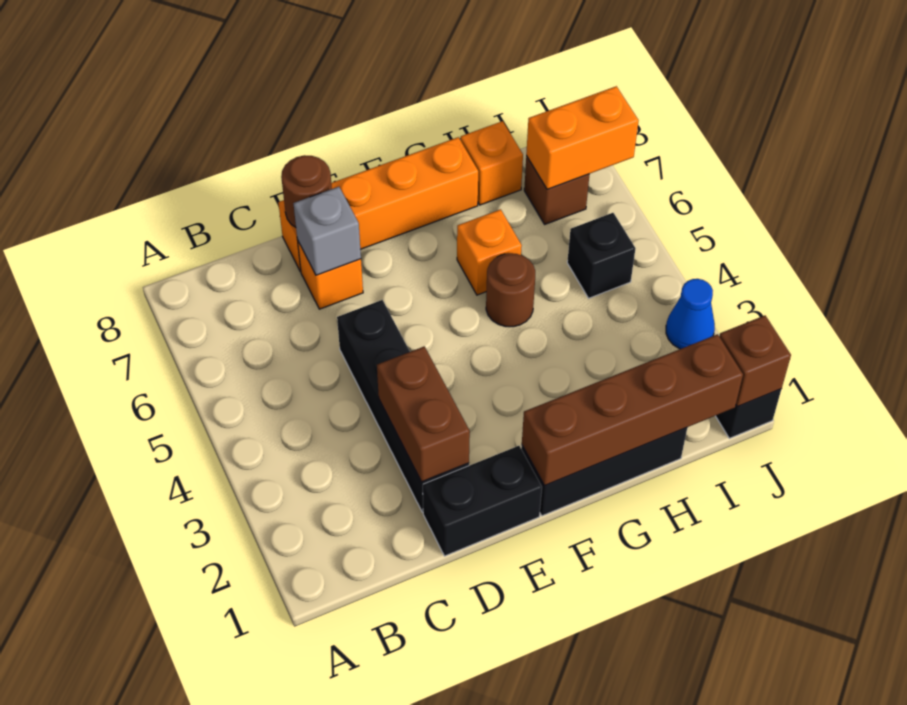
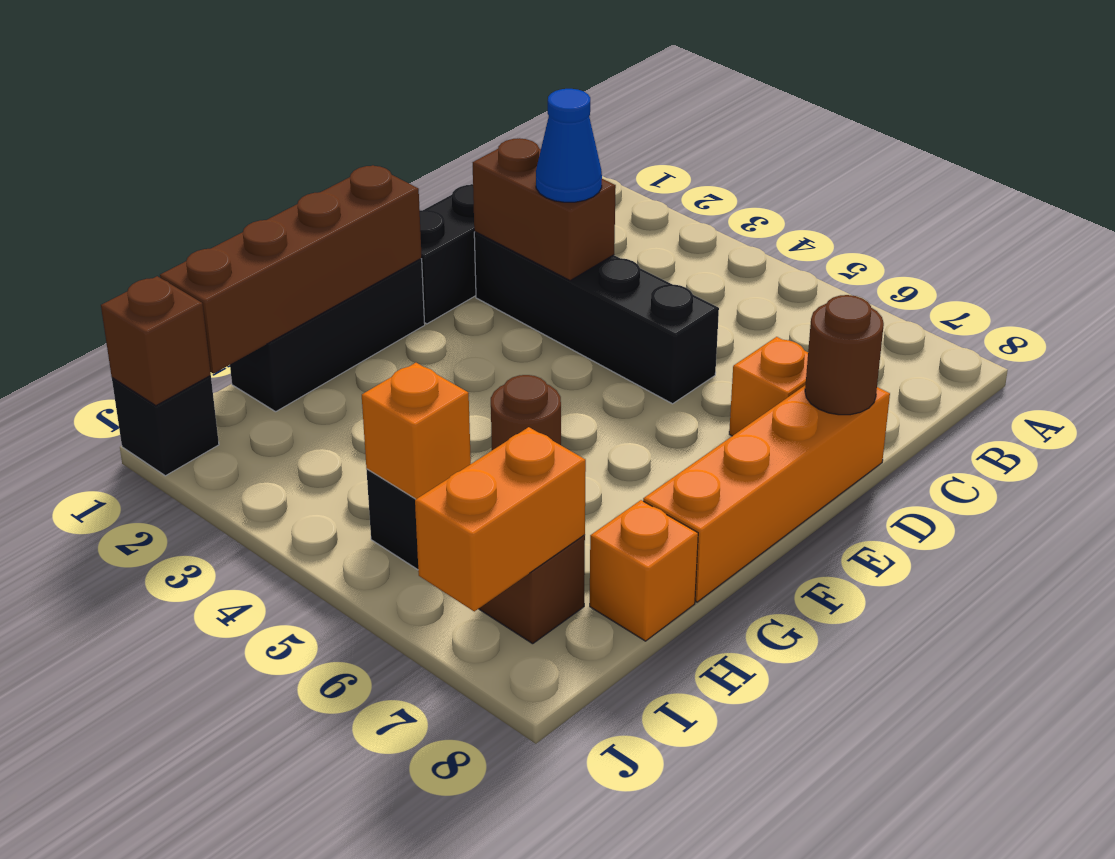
grey brick D7 level 2 -> none
orange brick G6 level 1 -> orange brick I5 level 2
blue cone J3 level 1 -> blue cone D3 level 3

